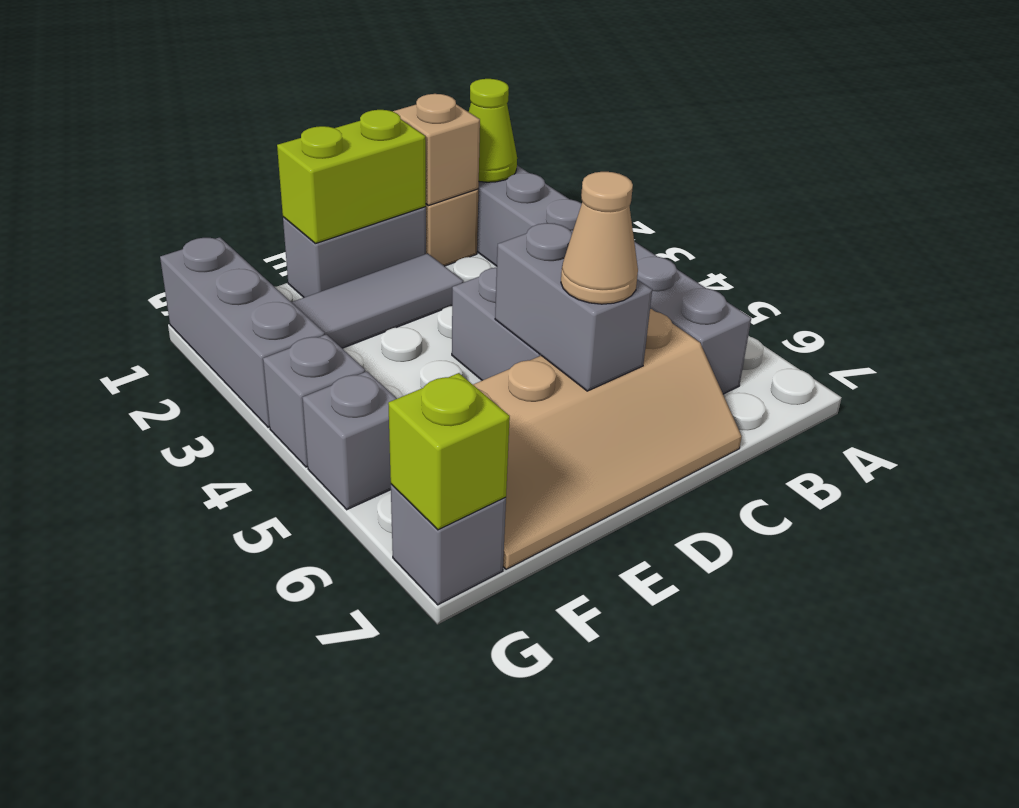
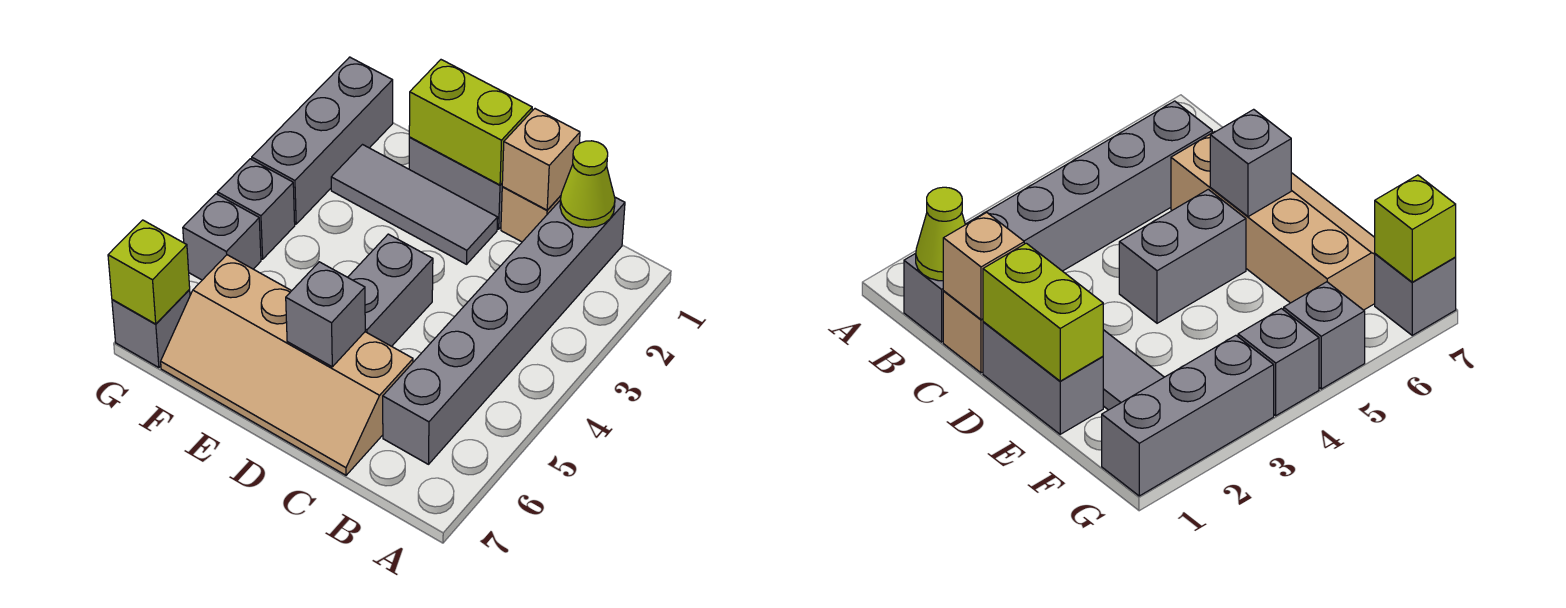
grey brick D5:D6 level 2 -> grey brick D6 level 2
tan cone D6 level 3 -> none

